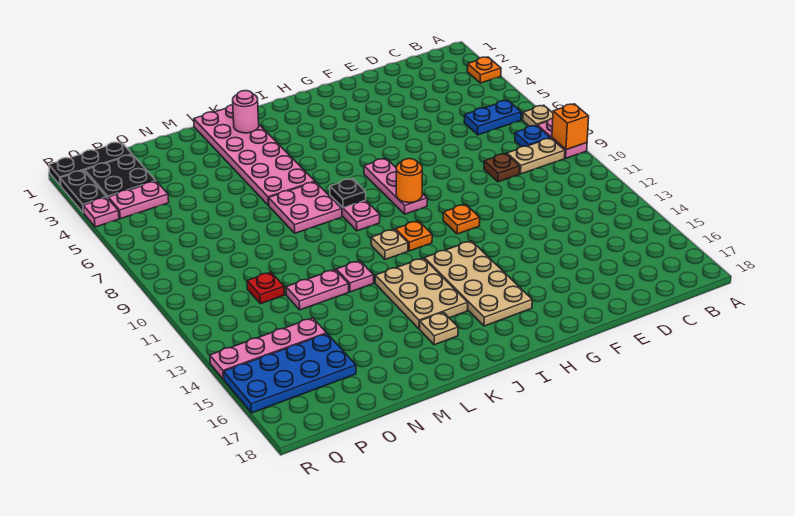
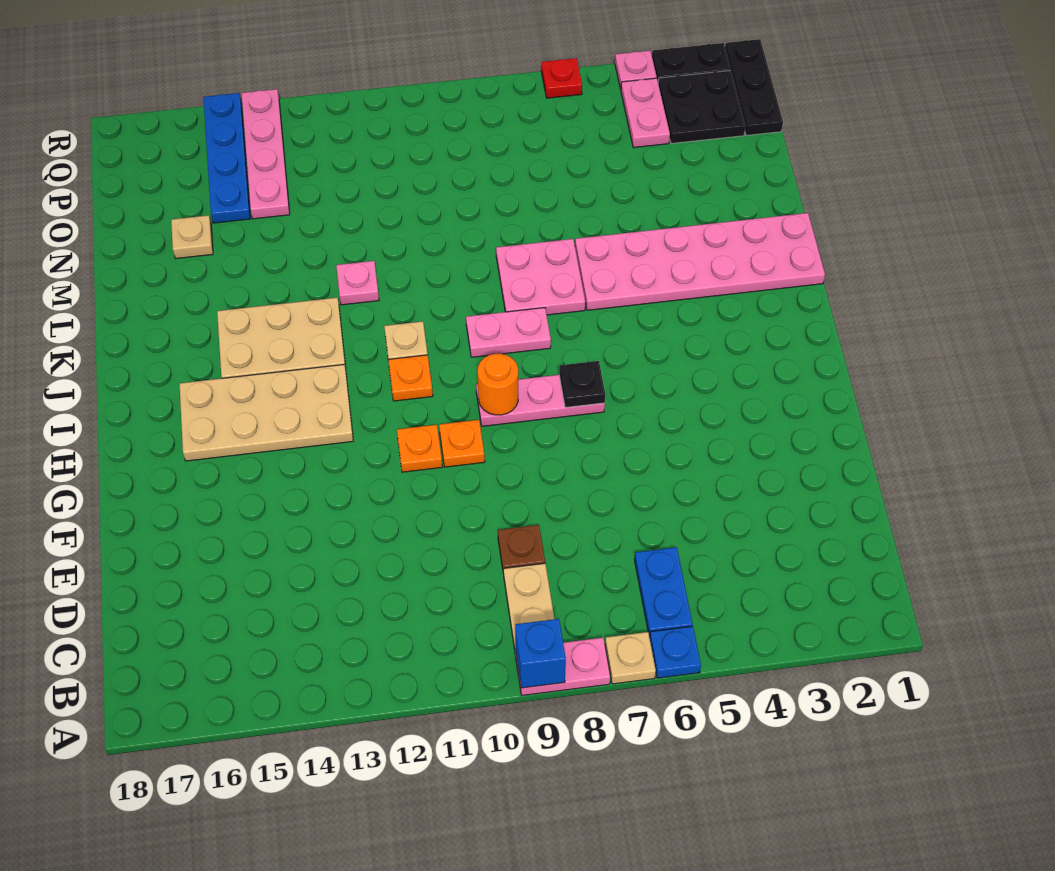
orange plate A3 level 1 -> orange plate G10 level 1
orange brick A9 level 2 -> blue brick A9 level 2
blue plate B8 level 1 -> blue plate A6 level 1
black plate J8 level 2 -> black plate H7 level 2
pink round brick K2 level 2 -> none
tan plate K16 level 1 -> tan plate N16 level 1
pink plate M12:N12 level 1 -> none
red plate O11 level 1 -> red plate R6 level 1
blue plate O15:R16 level 1 -> blue plate O15:R15 level 1

